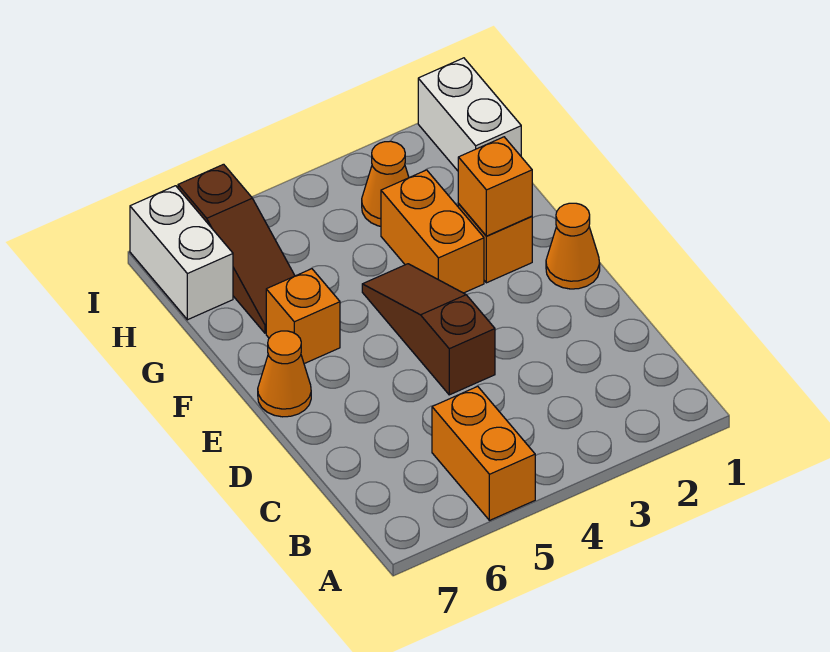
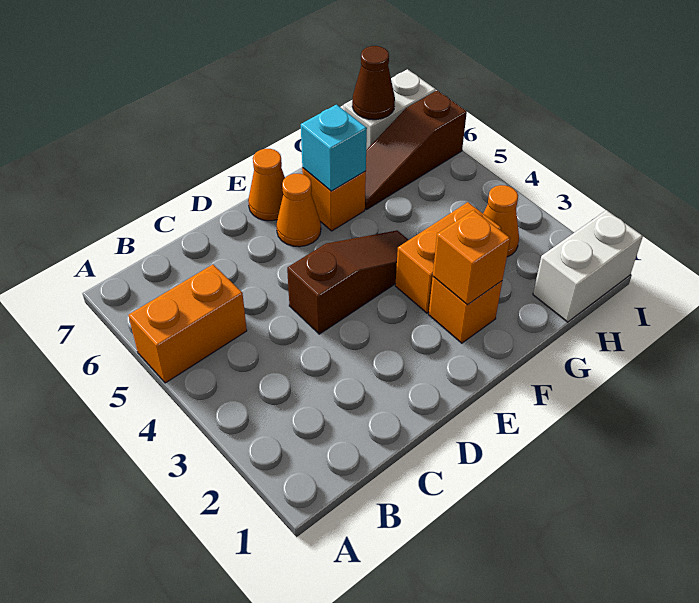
orange cone E1 level 1 -> orange cone E6 level 1
none -> cyan brick F6 level 2
none -> brown cone H7 level 2

